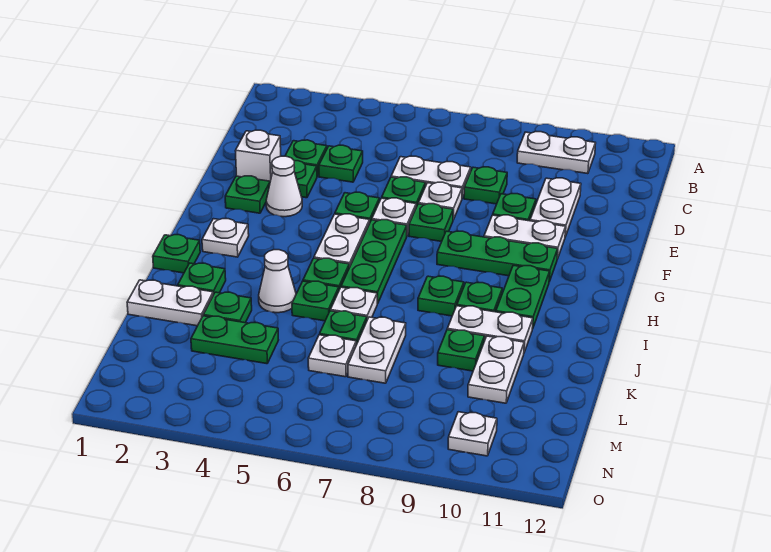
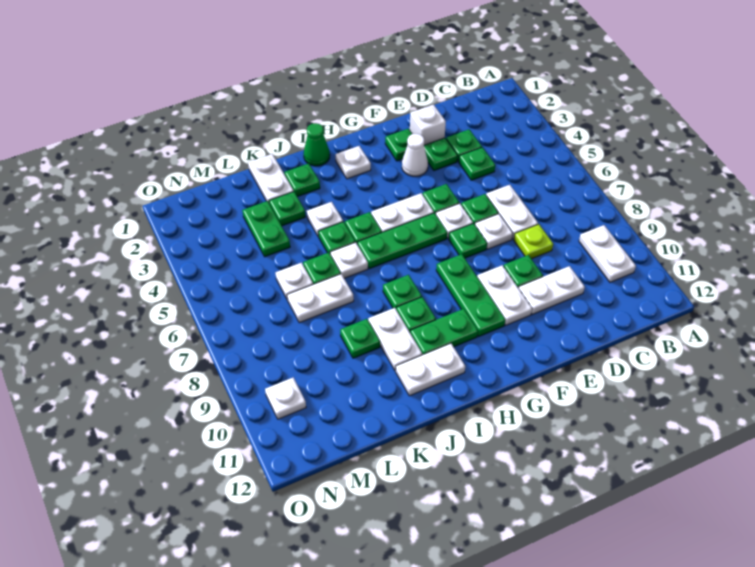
green plate D8 level 1 -> lime plate D8 level 1
green plate I1 level 1 -> green cone I1 level 1
white cone J4 level 1 -> white plate J4 level 1
white plate K10:L10 level 1 -> white plate I11:J11 level 1

